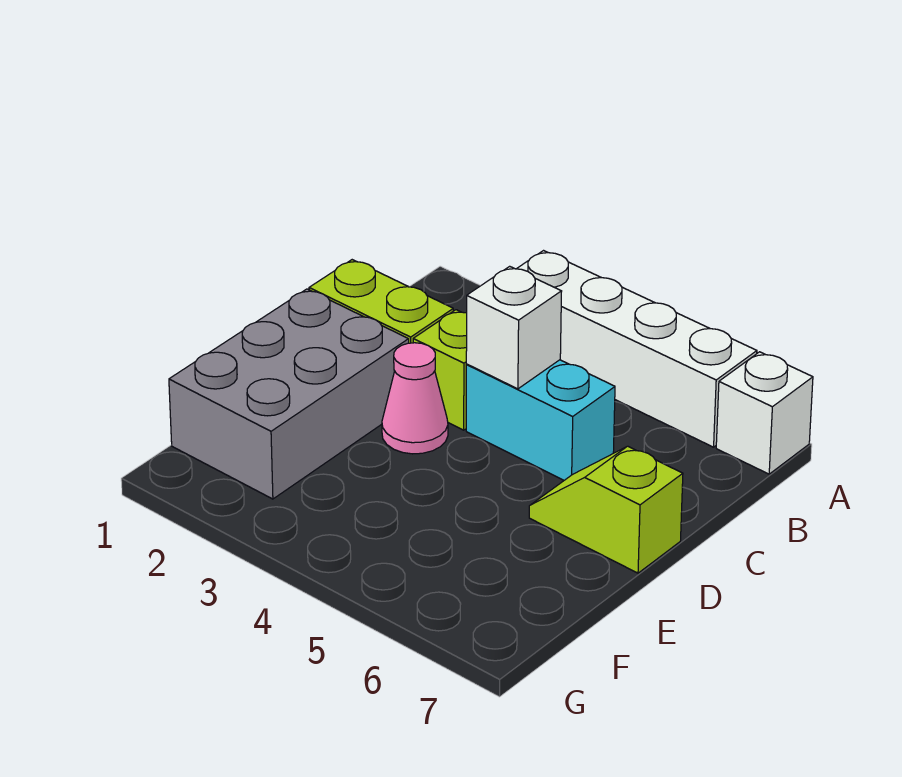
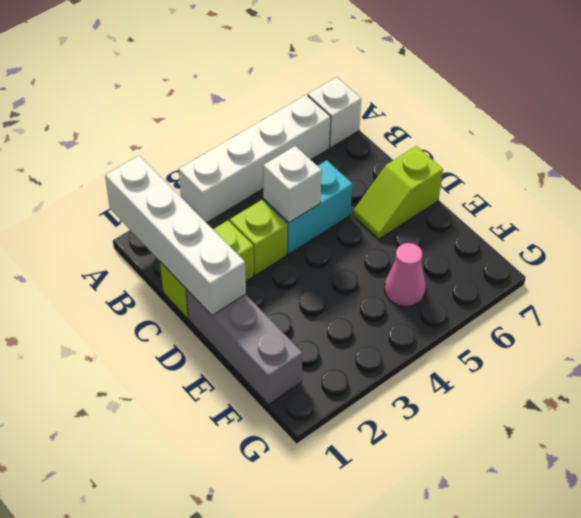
none -> white brick A1:D1 level 2
grey brick D1:F2 level 1 -> grey brick D1:F1 level 1
pink cone D3 level 1 -> pink cone F5 level 1

